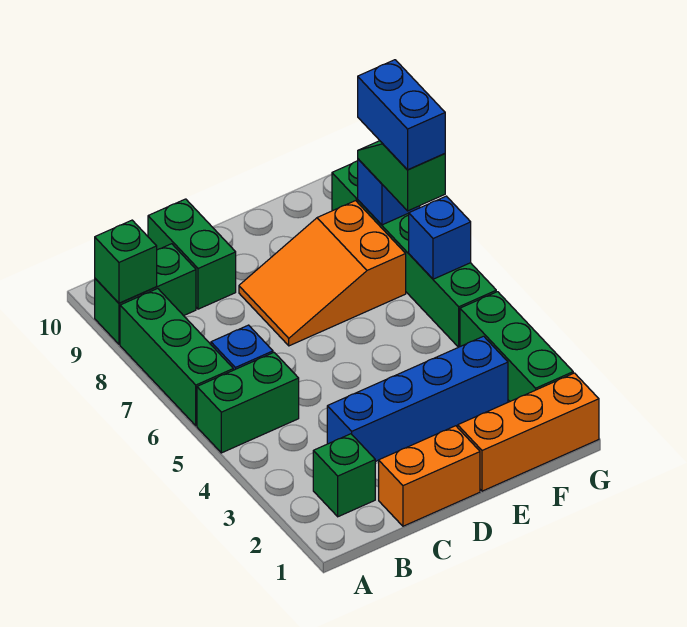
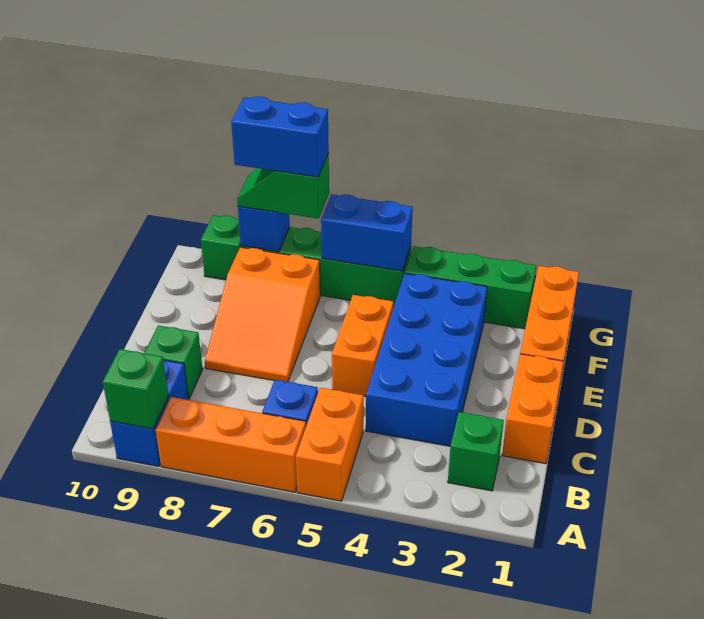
green brick A5:B5 level 1 -> orange brick A5:B5 level 1
green brick A6:A8 level 1 -> orange brick A6:A8 level 1
green brick A9:B9 level 1 -> blue brick A9:B9 level 1
blue brick C3:F3 level 1 -> blue brick C3:F4 level 1
green brick C9:C10 level 1 -> green brick C9 level 1
none -> orange brick D5:E5 level 1
blue brick G6 level 2 -> blue brick G5:G6 level 2

